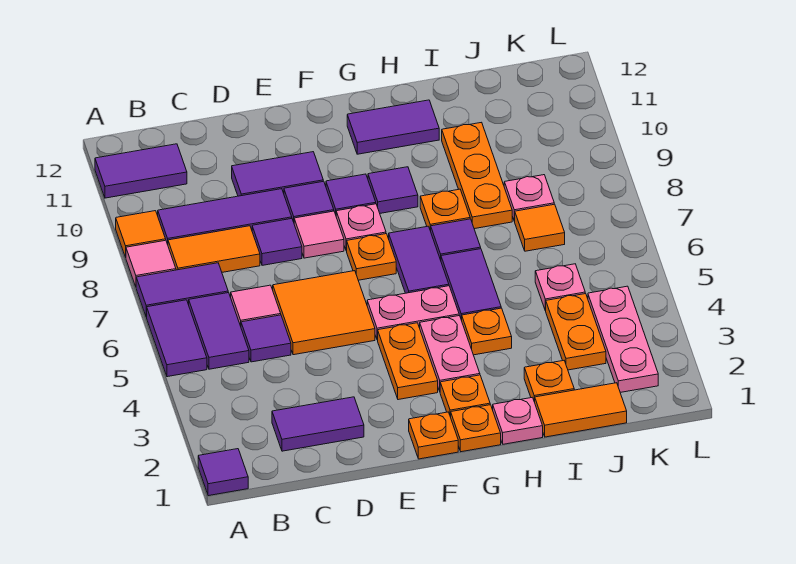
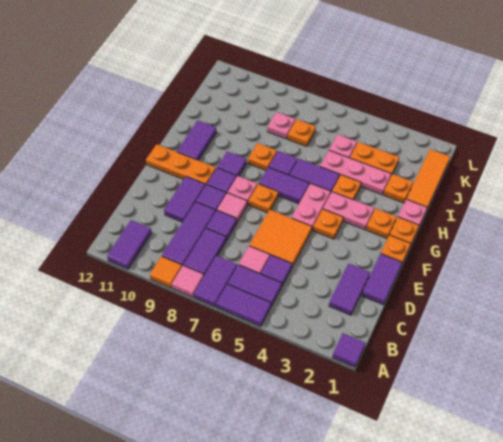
orange tile B8:C8 level 1 -> purple tile B8:C8 level 1
none -> purple tile D1:E1 level 1
orange plate F3:F4 level 1 -> orange plate F4 level 1
orange tile I1:J1 level 1 -> orange tile I1:K1 level 1
orange plate I8:I10 level 1 -> orange plate F10:F12 level 1
orange tile J7 level 1 -> orange plate J7 level 1
pink plate K2:K4 level 1 -> pink plate I3:I5 level 1

